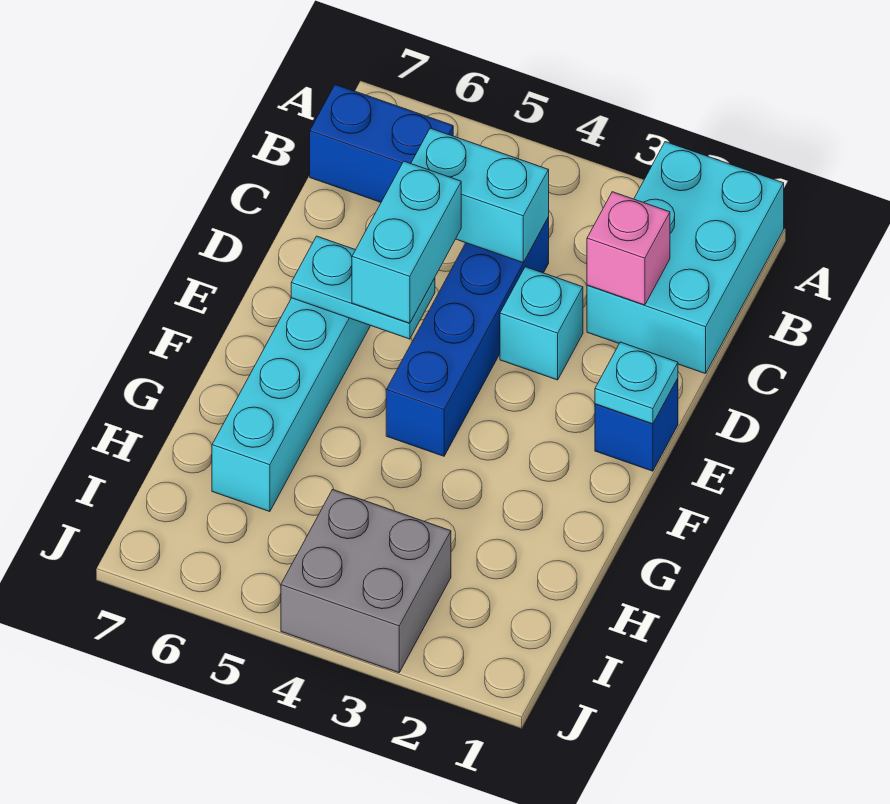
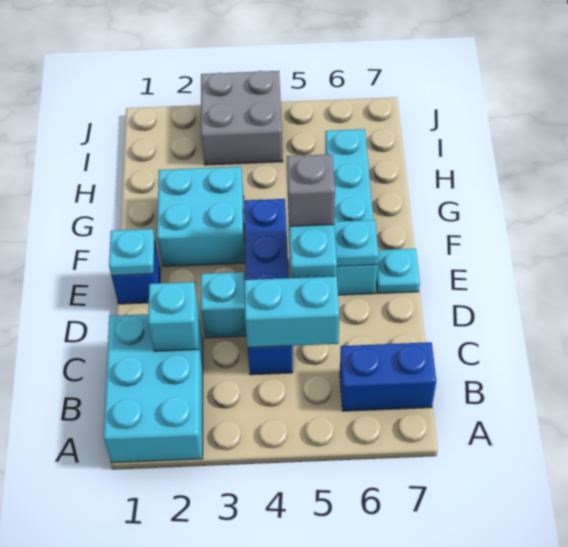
pink brick C2 level 2 -> cyan brick C2 level 2
none -> grey brick E5 level 4
none -> cyan plate E7 level 1
none -> cyan brick F2:G3 level 1

